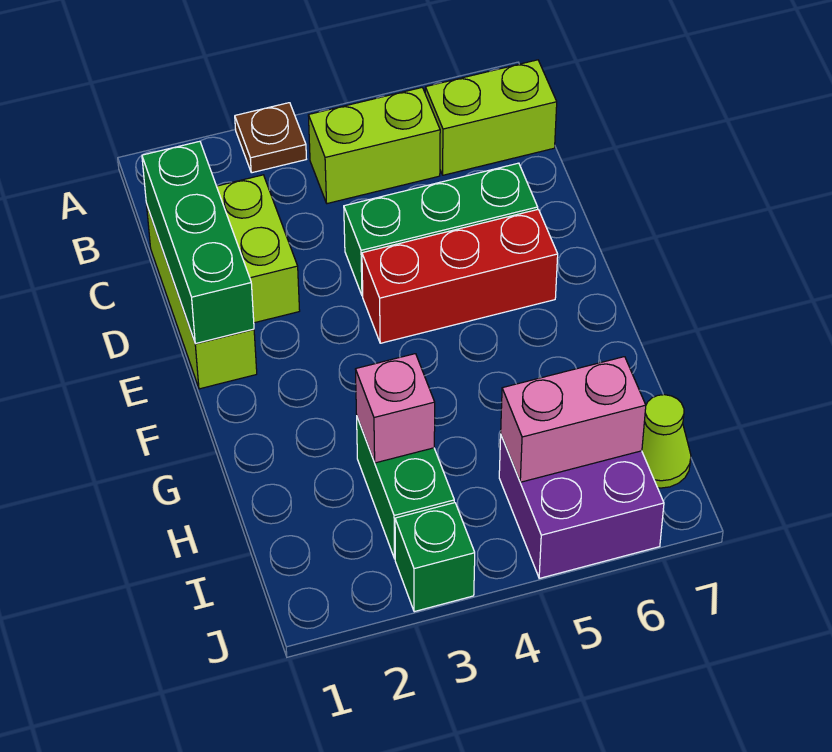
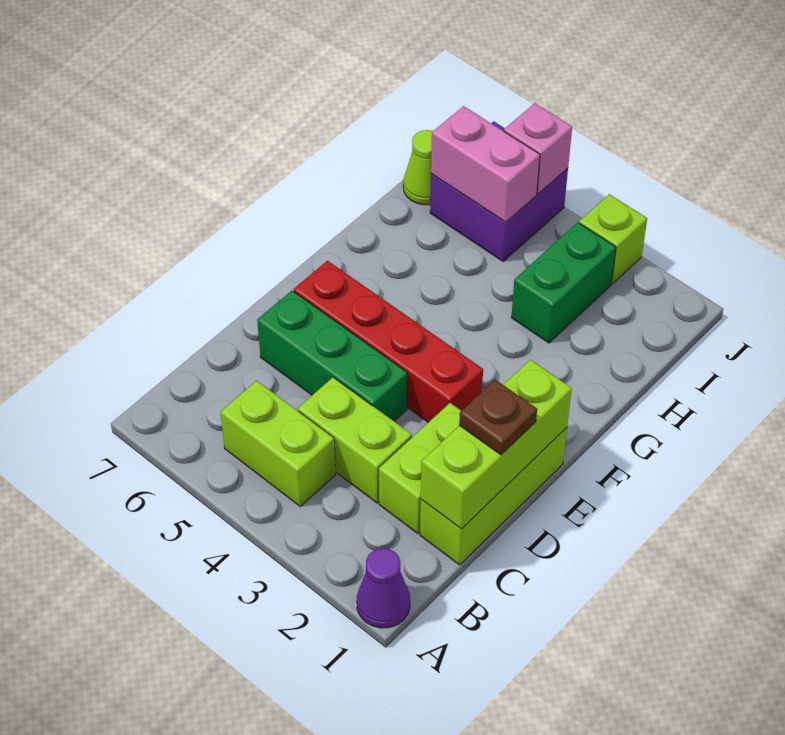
none -> purple cone A1 level 1
brown plate A3 level 1 -> brown plate D1 level 3
lime brick B6:B7 level 1 -> lime brick C3:C4 level 1
green brick C1:E1 level 2 -> lime brick C1:E1 level 2
red brick E4:E6 level 1 -> red brick E3:E6 level 1
pink brick H3 level 2 -> pink brick J5 level 2
green brick J3 level 1 -> lime brick J3 level 1

